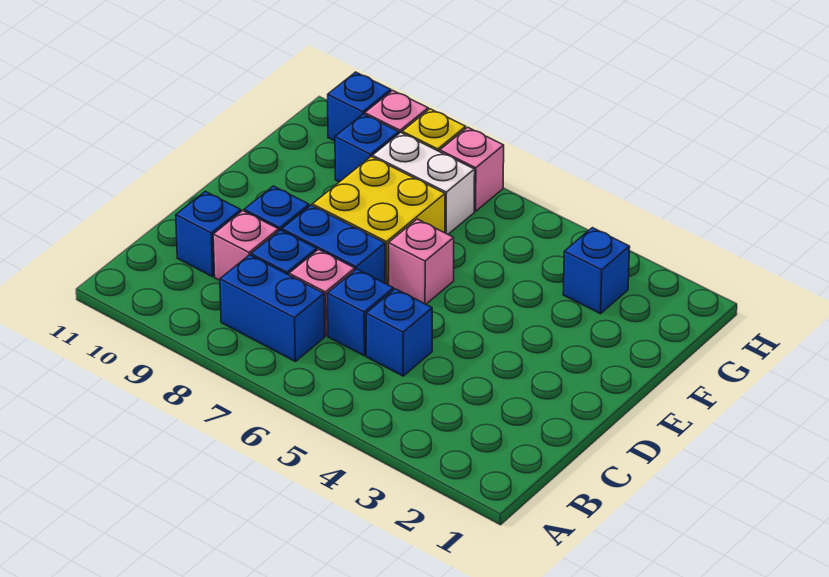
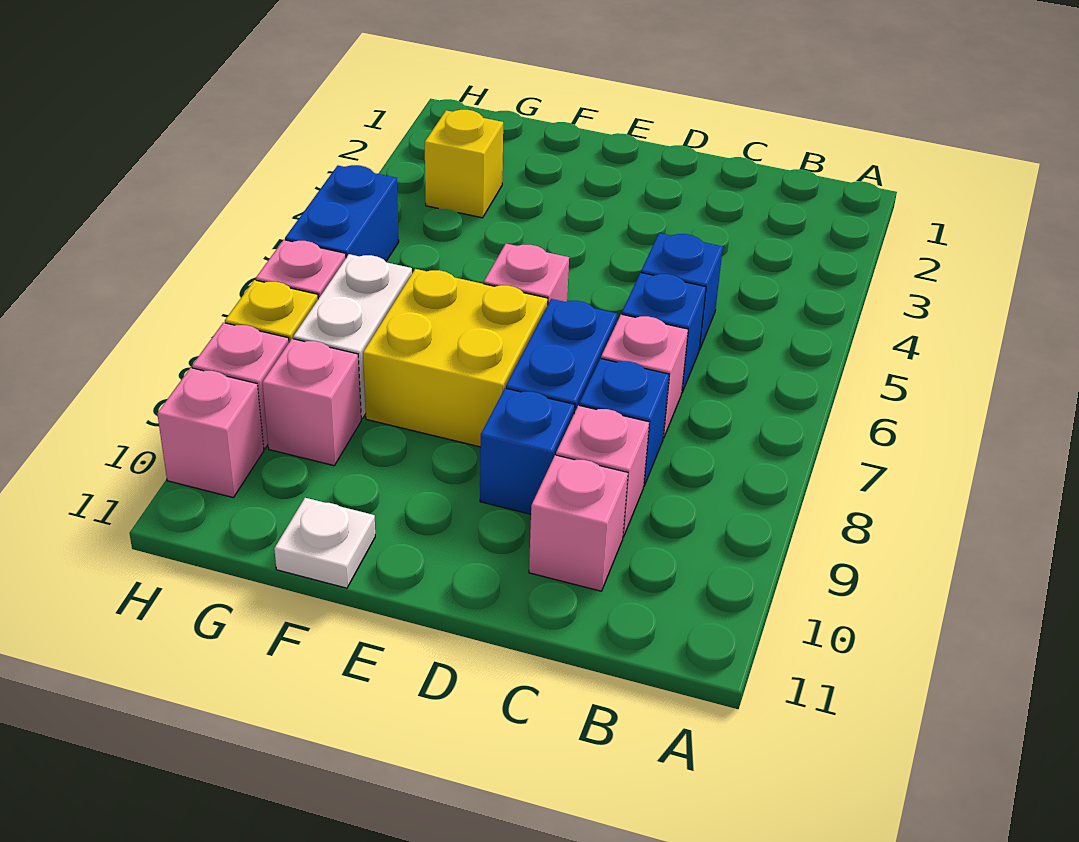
blue brick B7:B8 level 1 -> blue brick H5:H6 level 1
blue brick C10 level 1 -> pink brick C10 level 1
none -> white plate F11 level 1
blue brick G3 level 1 -> yellow brick G3 level 1
blue brick G9 level 1 -> pink brick G9 level 1
blue brick H10 level 1 -> pink brick H10 level 1

